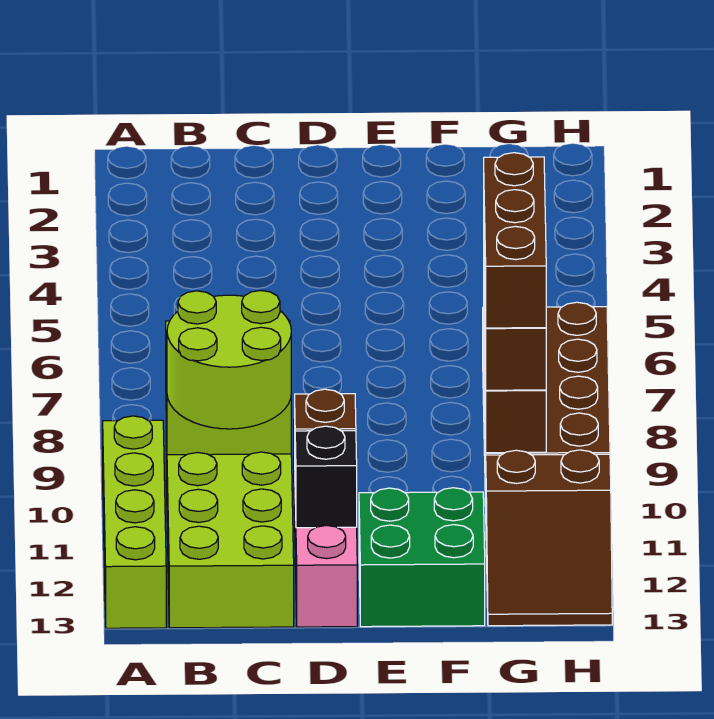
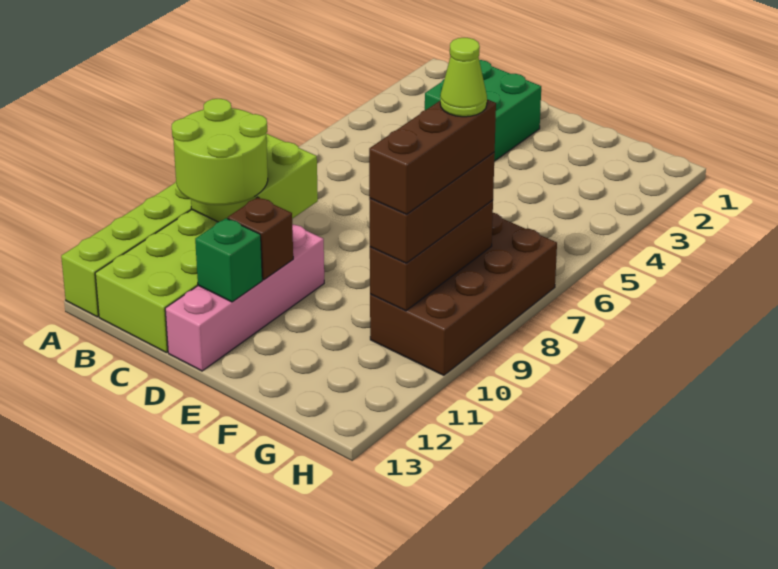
black brick D12 level 2 -> green brick D12 level 2
green brick E12:F13 level 1 -> green brick C2:D3 level 1
none -> lime cone G8 level 5
brown slope G11:H13 level 1 top 11 -> none

